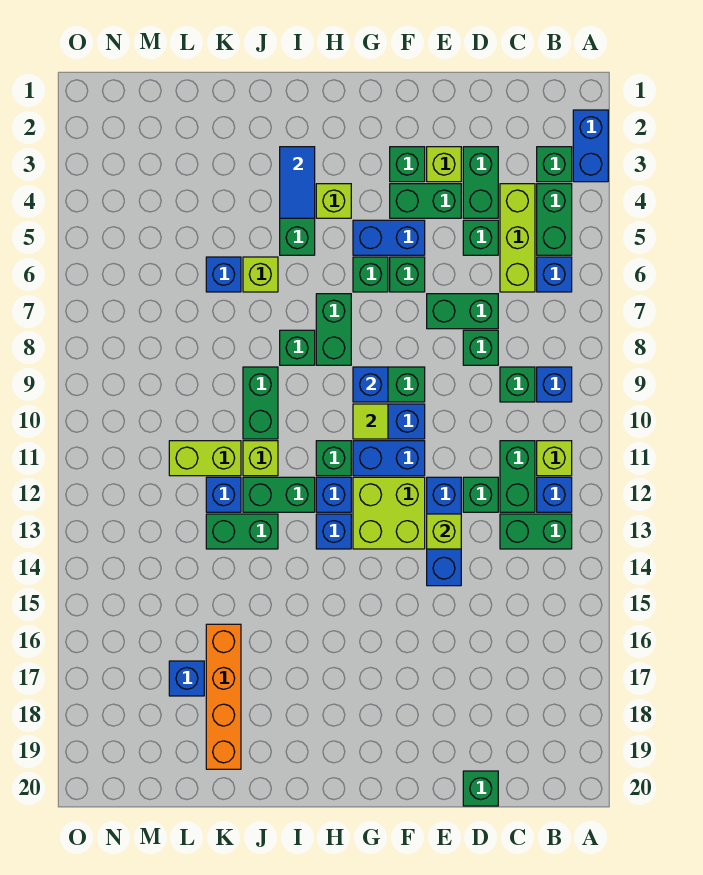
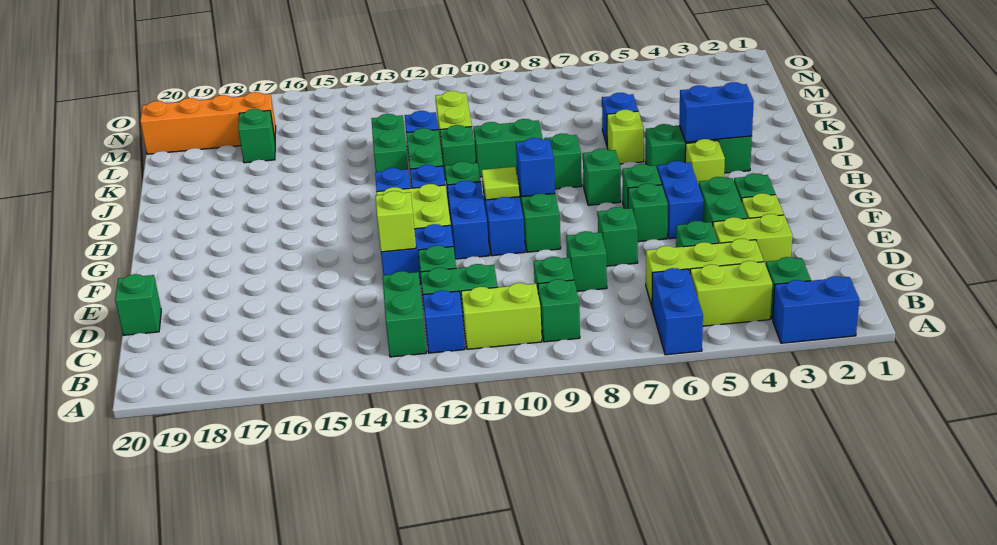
green brick B4:B5 level 1 -> lime brick B4:B5 level 1
blue brick B6 level 1 -> blue brick A6:B6 level 1
blue brick B9 level 1 -> green brick B9 level 1
lime brick B11 level 1 -> lime brick B10:B11 level 1
green brick D3:D4 level 1 -> lime brick D3:D4 level 1
green brick D7:E7 level 1 -> green brick E7 level 1
blue brick E12:E14 level 1 -> blue brick E12:E13 level 1
green brick H7:H8 level 1 -> green brick H7 level 1
blue tile I3:I4 level 2 -> blue brick I3:I4 level 2
lime brick J11 level 1 -> green brick J11 level 1
orange brick K16:K19 level 1 -> orange brick M17:M20 level 1
blue brick L17 level 1 -> green brick L17 level 1

